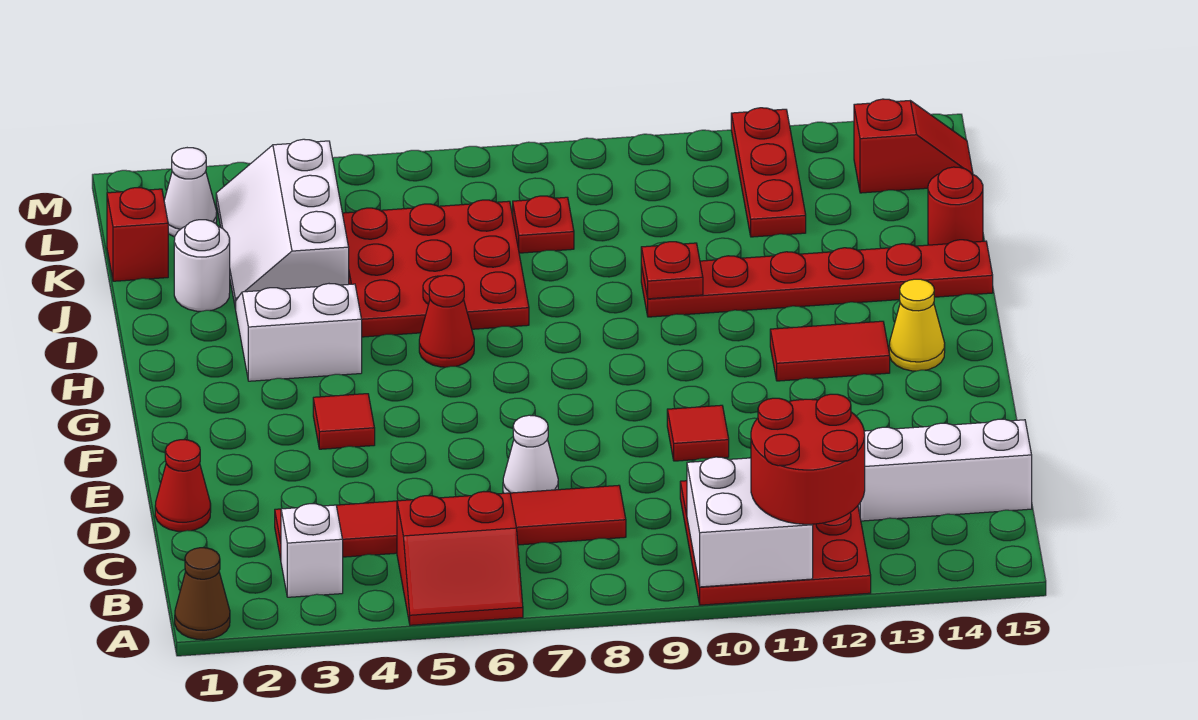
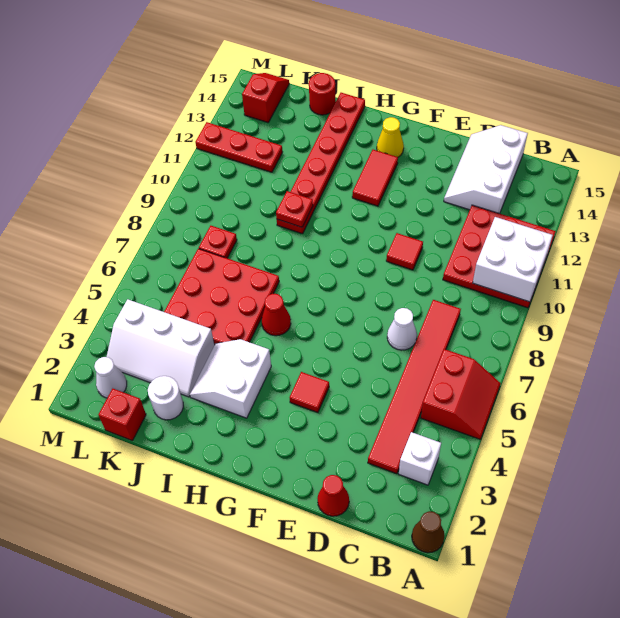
red round brick A11:B12 level 3 -> none

